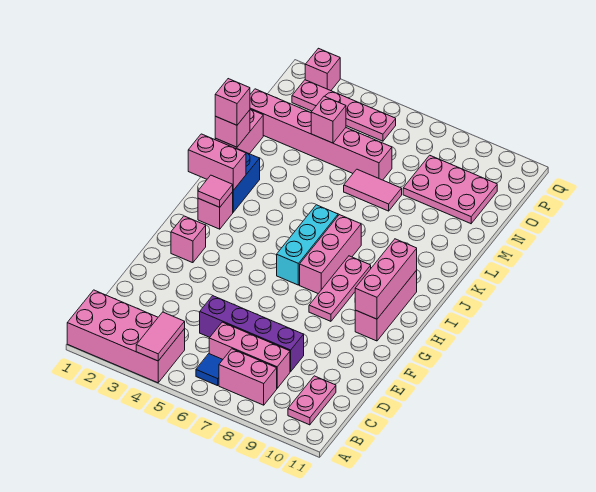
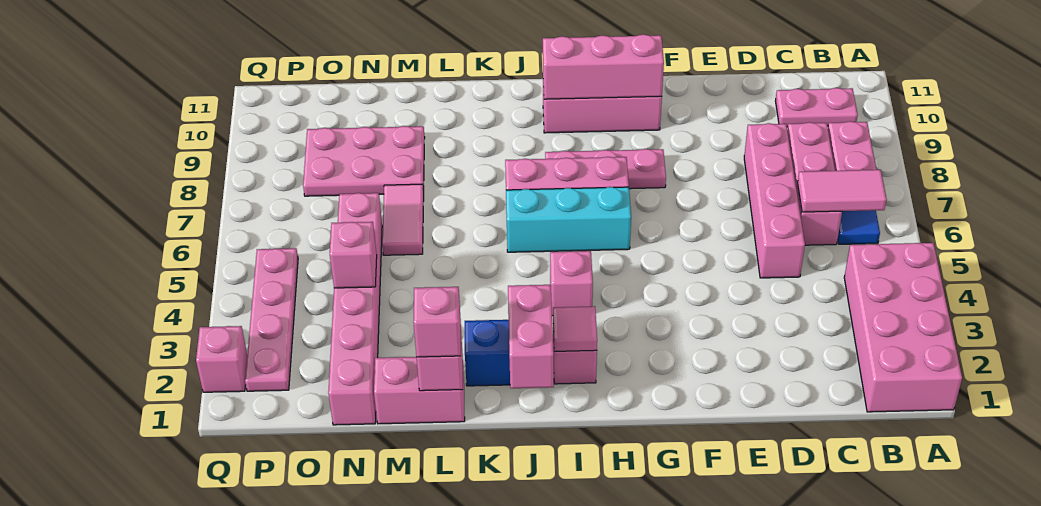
pink tile A4:B4 level 2 -> pink tile B6:C6 level 2
purple brick D5:D8 level 1 -> pink brick D5:D8 level 1
pink brick G2 level 1 -> pink brick I4 level 1
pink plate N8:O10 level 1 -> pink plate M8:O9 level 1

